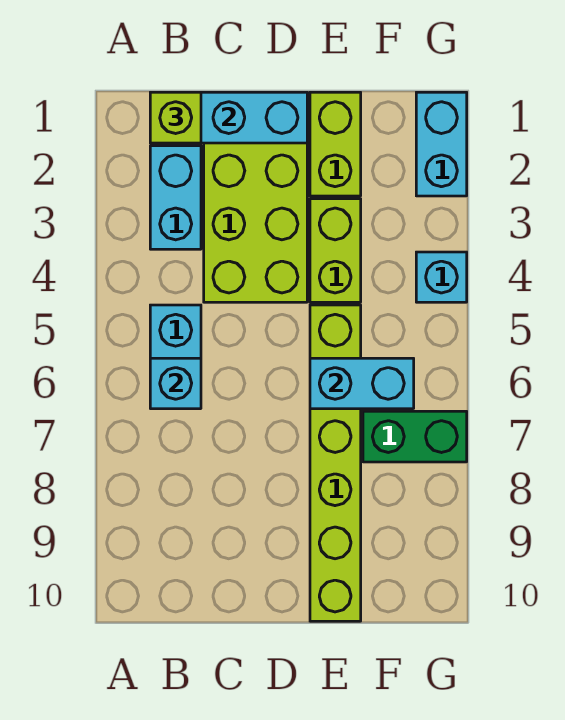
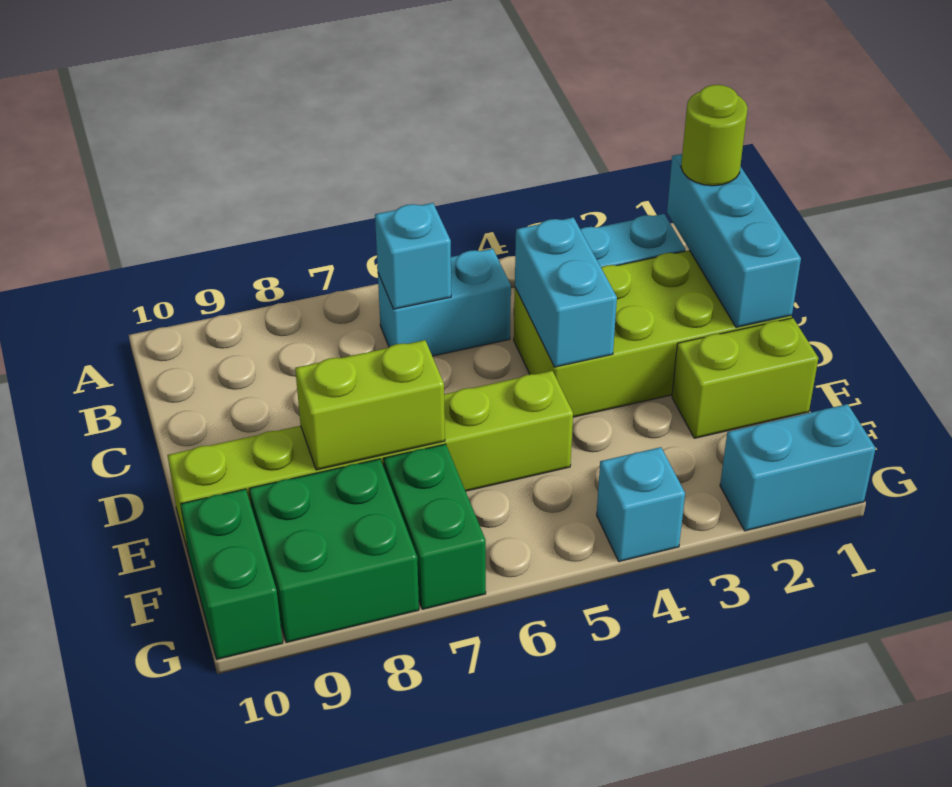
lime brick B1 level 3 -> lime round brick B1 level 3
lime brick E3:E4 level 1 -> lime brick E7:E8 level 2
cyan brick E6:F6 level 2 -> cyan brick C4:D4 level 2
none -> green brick F8:G9 level 1
none -> green brick F10:G10 level 1

